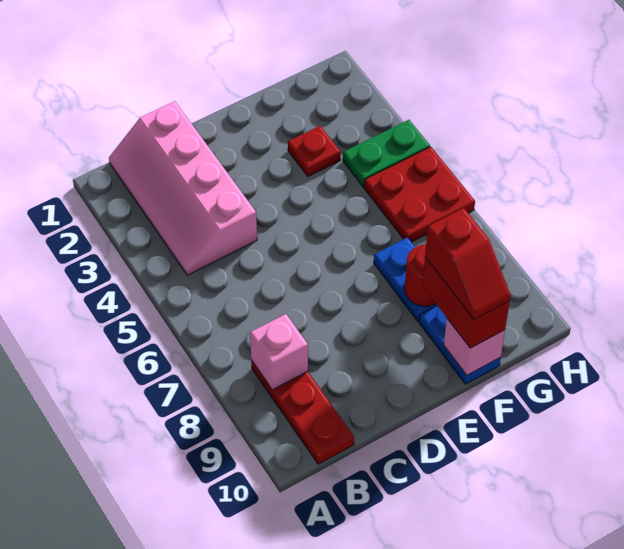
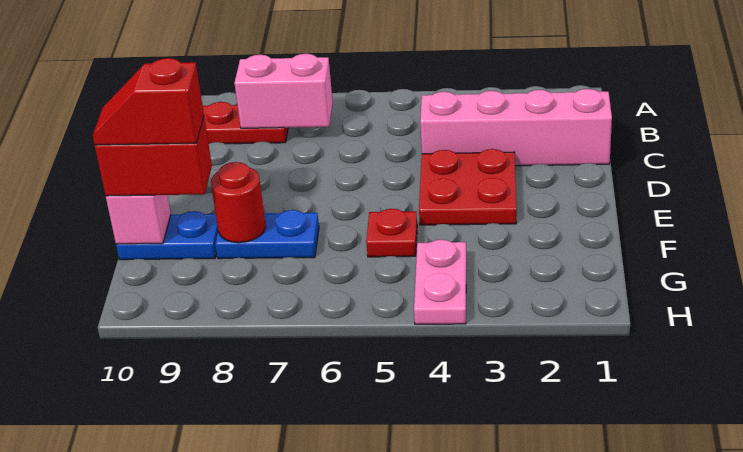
pink brick B8 level 2 -> pink brick B7:B8 level 2
red plate F3 level 1 -> red plate F5 level 1
green plate G4:H4 level 1 -> pink plate G4:H4 level 1
red plate G5:H6 level 1 -> red plate D3:E4 level 1

